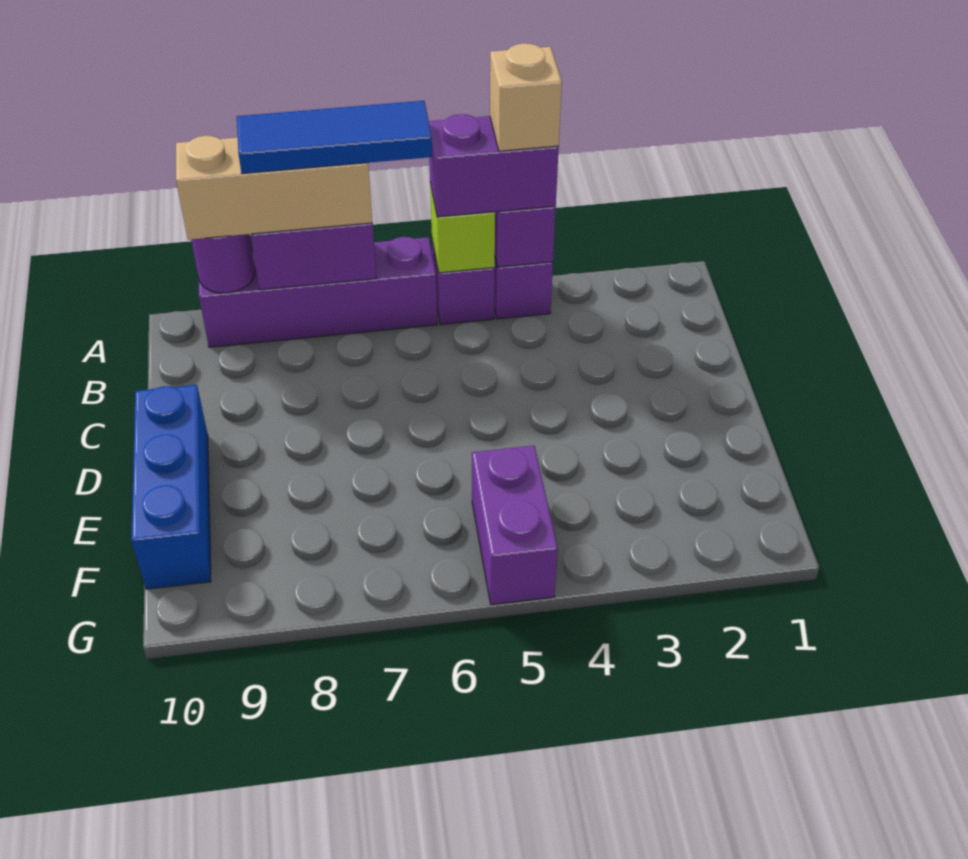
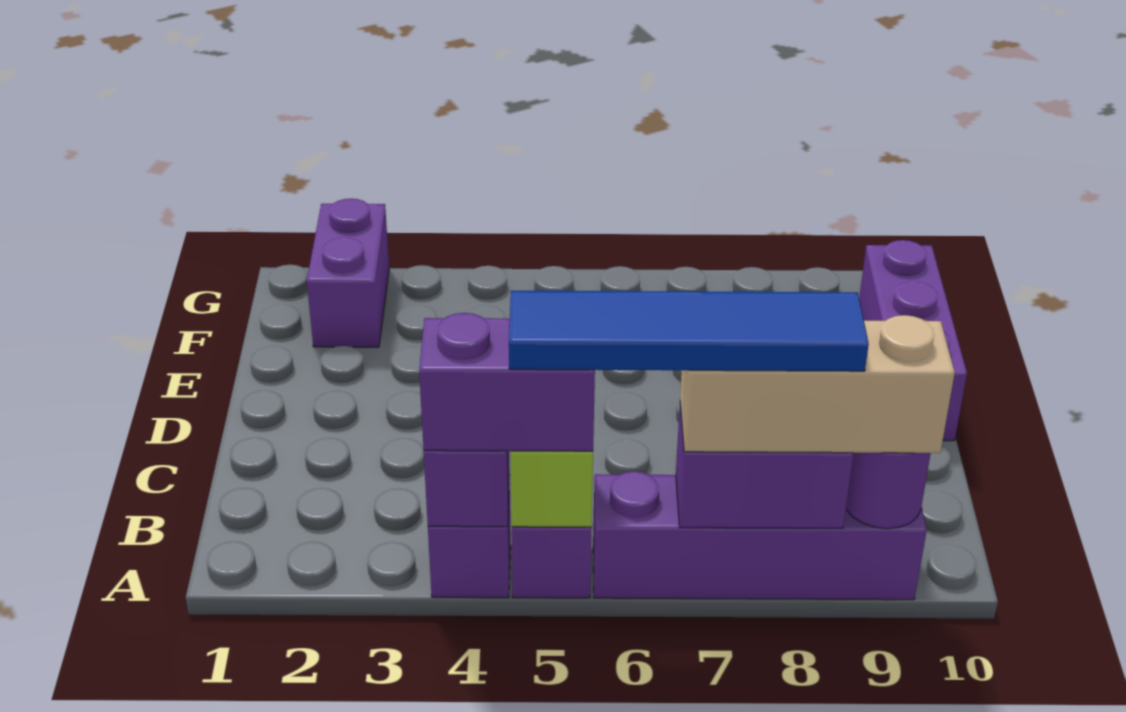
tan brick A4 level 4 -> none
blue tile A6:A8 level 4 -> blue tile A5:A8 level 4
blue brick D10:F10 level 1 -> purple brick D10:F10 level 1
purple brick F5:G5 level 1 -> purple brick F2:G2 level 1

